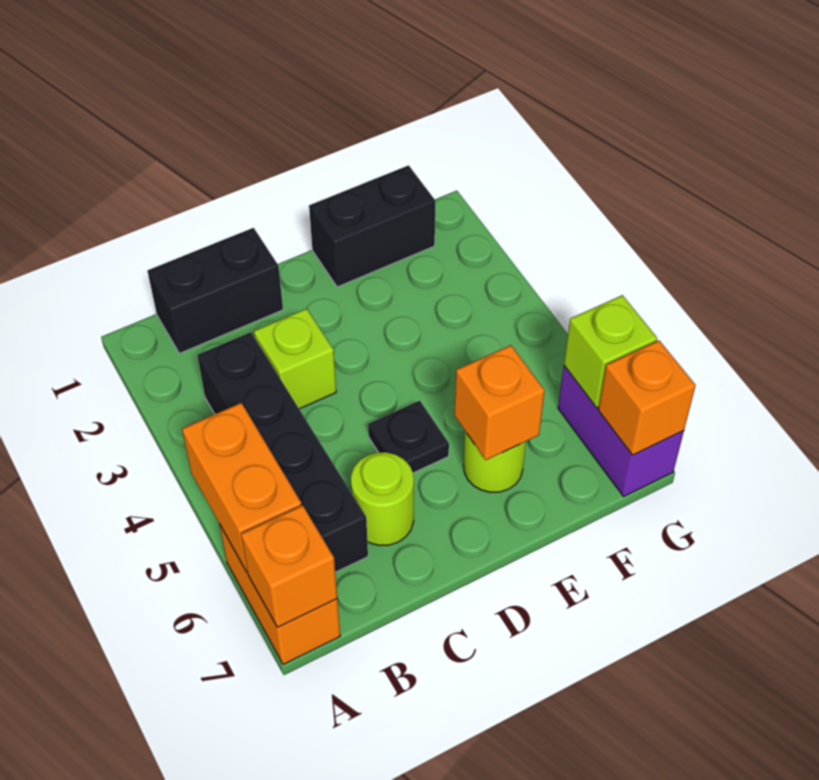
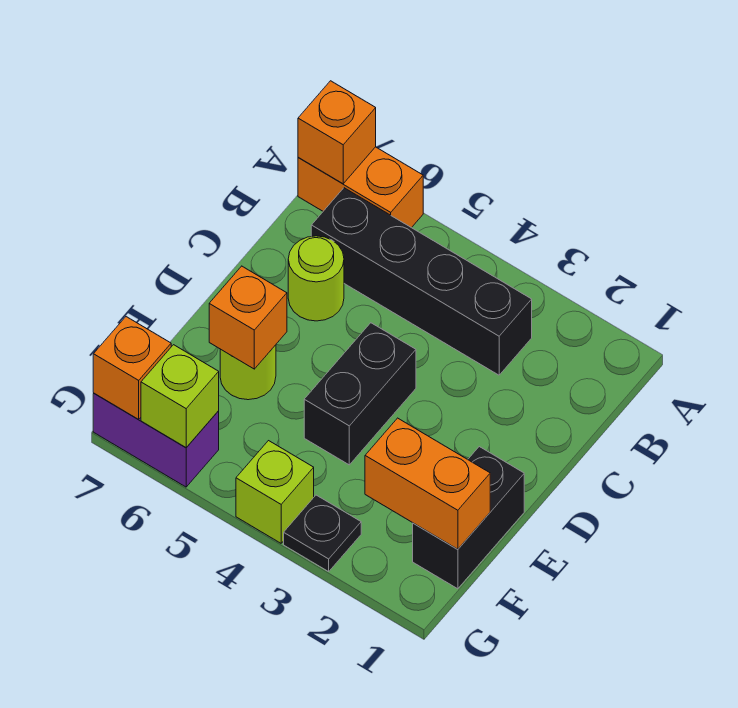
orange brick A5:A6 level 2 -> orange brick F1:F2 level 2
black brick B1:C1 level 1 -> black brick D4:E4 level 1
lime brick C3 level 1 -> lime brick G4 level 1
black plate D5 level 1 -> black plate G3 level 1

